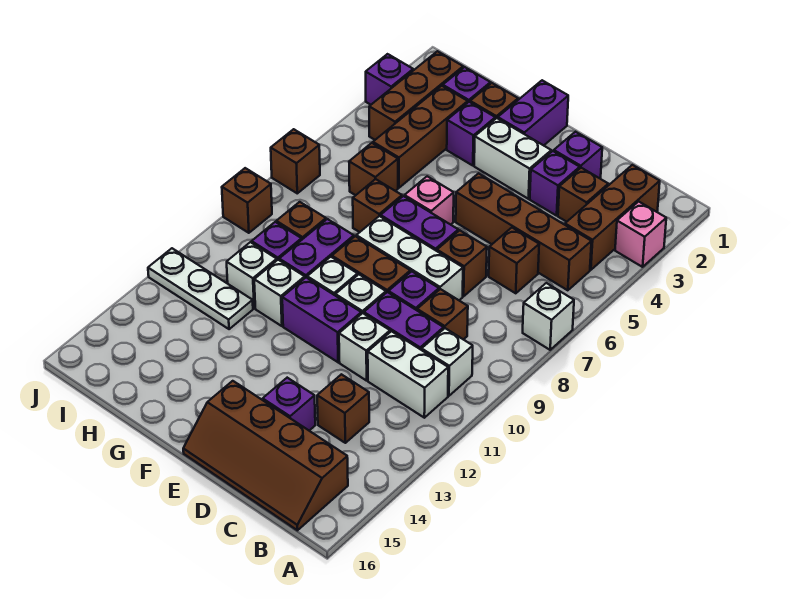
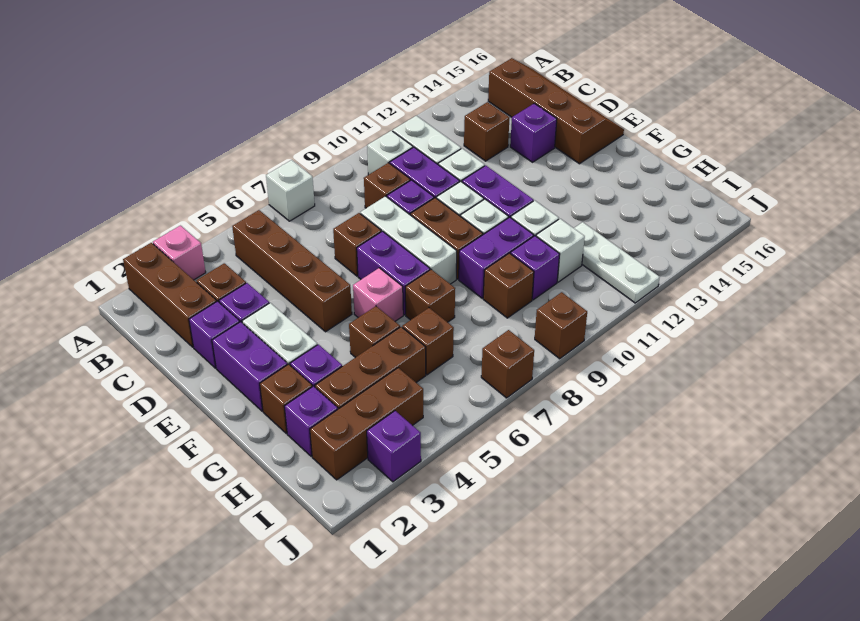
brown brick B2:B4 level 1 -> brown brick A2:C2 level 1
brown brick C6 level 1 -> brown brick G5 level 1
purple brick F1:F2 level 1 -> purple brick E2:F2 level 1

